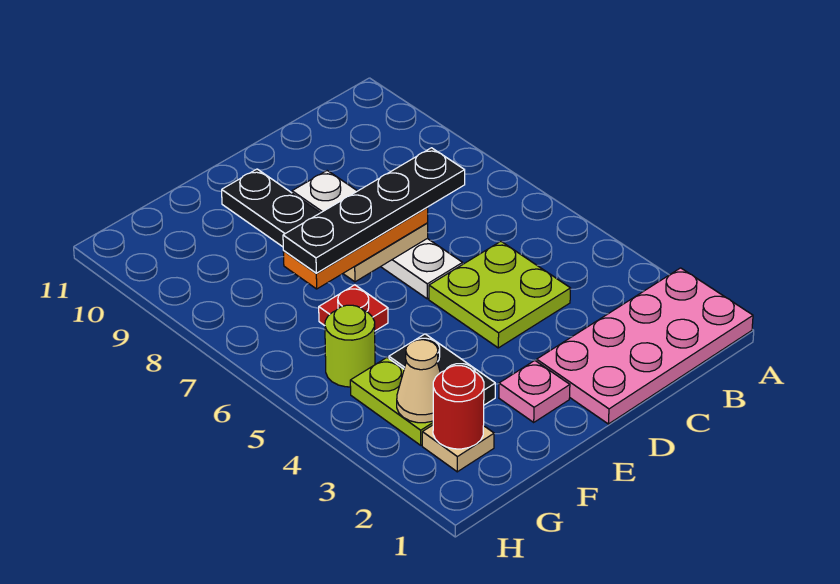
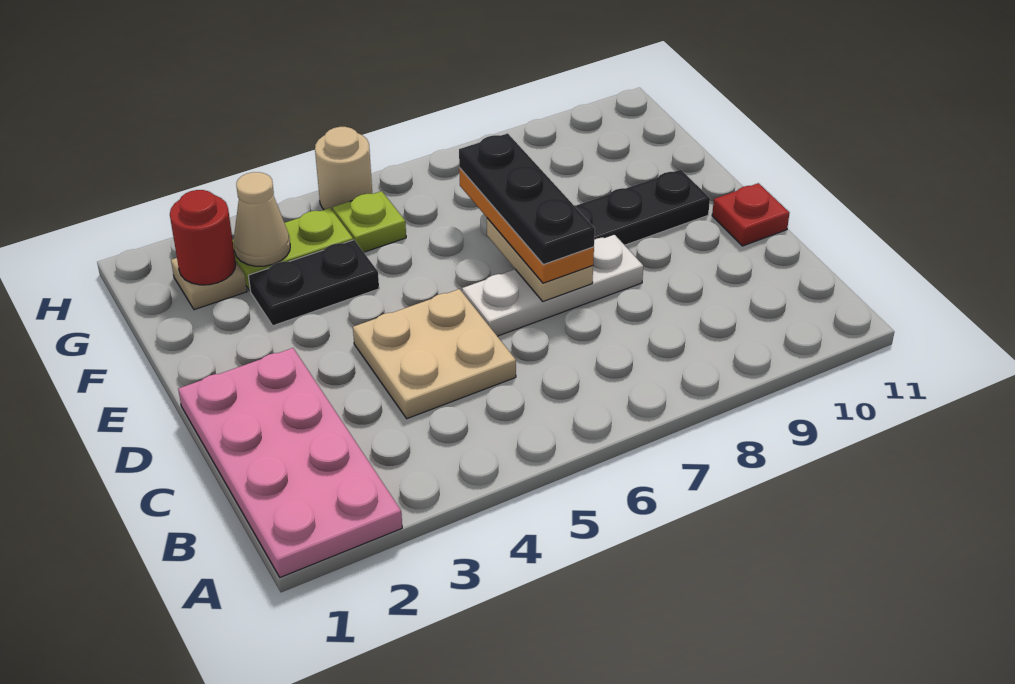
lime plate C4:D5 level 1 -> tan plate C4:D5 level 1
black plate C7:F7 level 4 -> black plate D7:F7 level 4
white plate D6:D9 level 1 -> white plate D6:D8 level 1
pink plate E2 level 1 -> none
red plate F6 level 1 -> red plate D11 level 1
lime round brick G5 level 1 -> lime plate G5 level 1
none -> tan round brick H5 level 1

